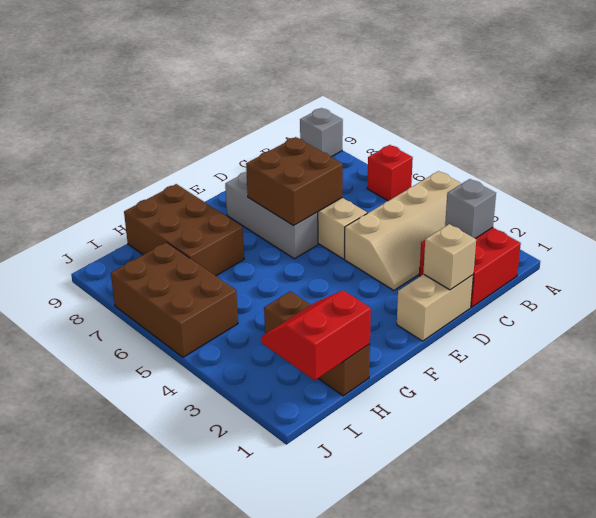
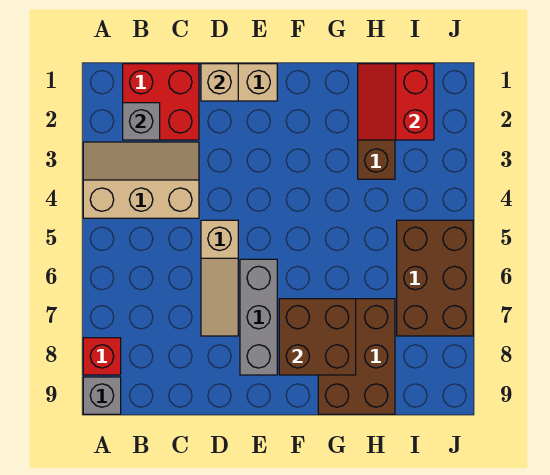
tan slope A3:D4 level 1 top 4 -> tan slope A3:C4 level 1 top 4
red brick A6 level 1 -> red brick A8 level 1
brown brick D6:E7 level 2 -> brown brick F7:G8 level 2
red slope H1:I2 level 2 top 1 -> red slope H1:I2 level 2 top I

